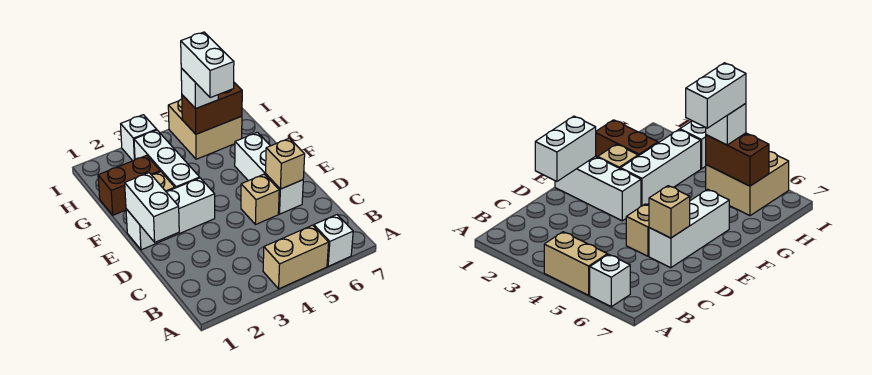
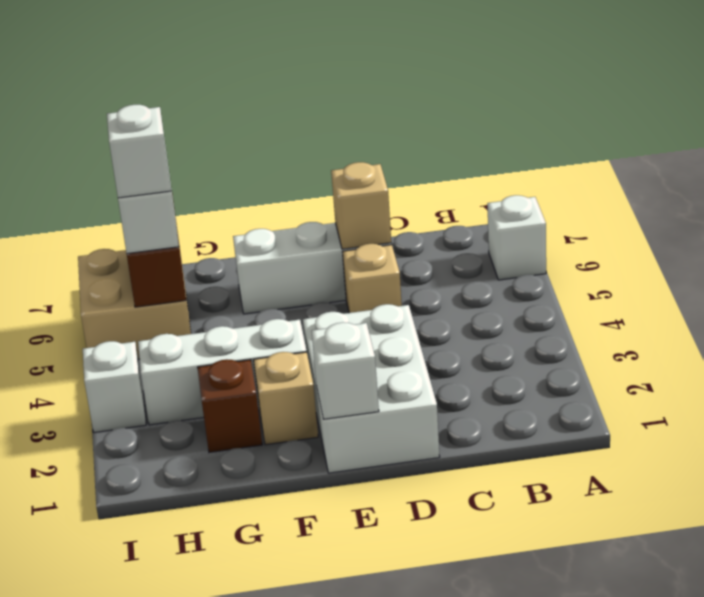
tan brick A4:A5 level 1 -> none
white brick D1:E1 level 2 -> white brick E1 level 2
white brick E1:E3 level 1 -> white brick D1:E3 level 1
brown brick G1:G2 level 1 -> brown brick G2 level 1
white brick G5:H5 level 4 -> white brick H5 level 4

